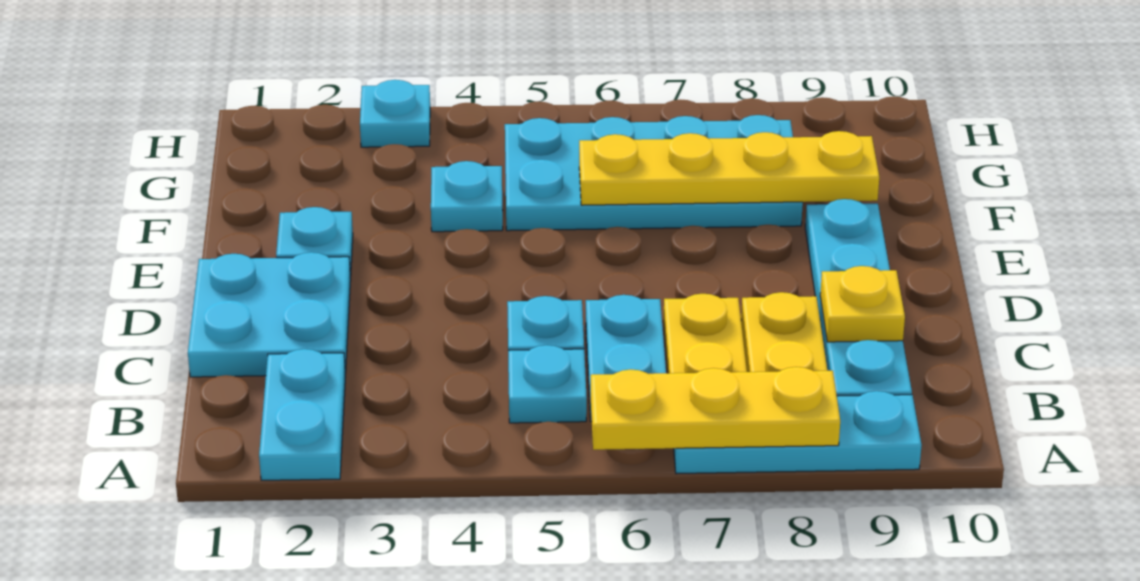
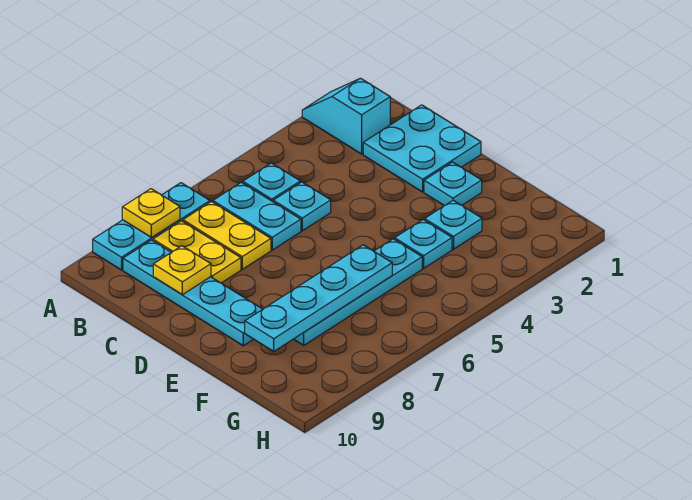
cyan plate A2:B2 level 1 -> cyan slope A2:B2 level 1 top B
yellow plate A6:A8 level 2 -> yellow plate A8 level 2
cyan plate F5:G8 level 1 -> cyan plate F5:F8 level 1
yellow plate F6:F9 level 2 -> cyan plate F6:F9 level 2
cyan plate H3 level 1 -> cyan plate F3 level 1

